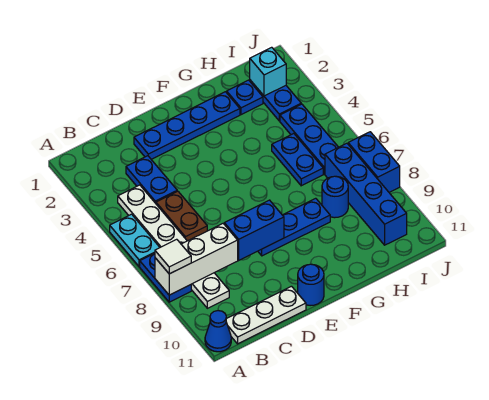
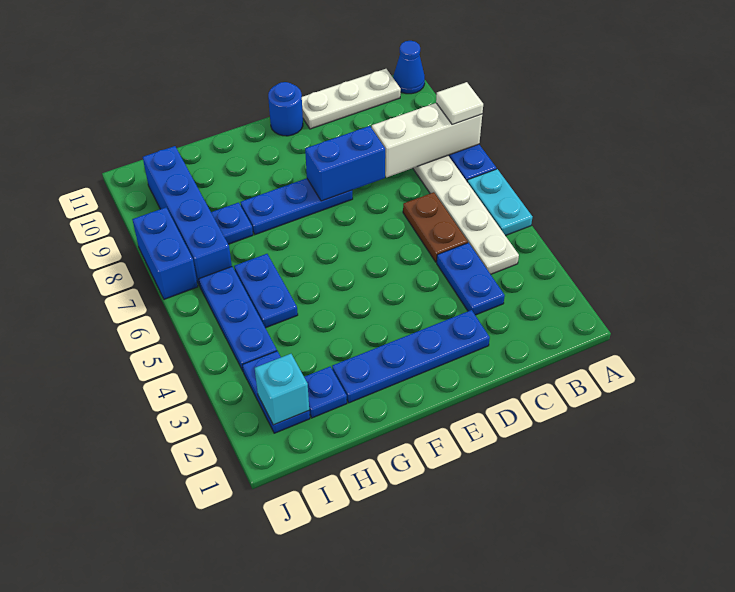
blue round brick H8 level 1 -> blue plate H8 level 1

